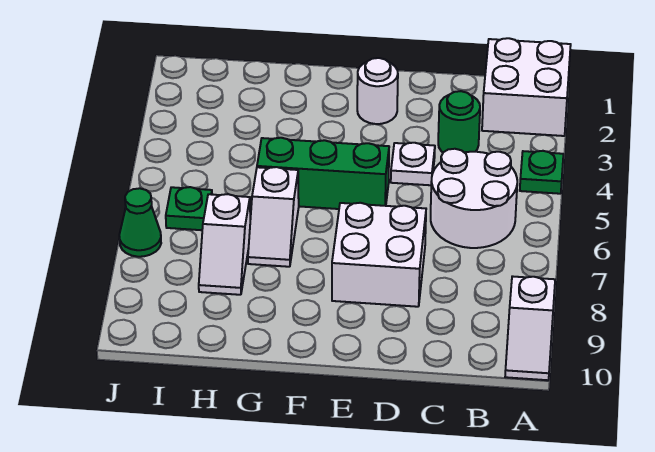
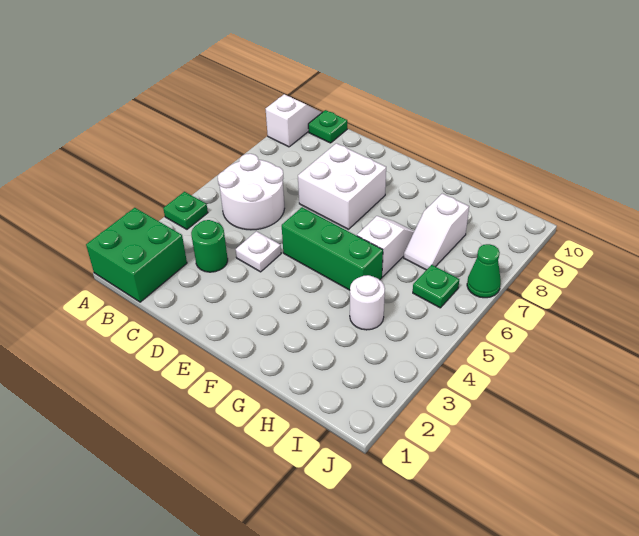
white brick A1:B2 level 1 -> green brick A1:B2 level 1
none -> green plate B10 level 1
white round brick E2 level 1 -> white round brick H4 level 1
white slope H7:H8 level 1 top 7 -> white slope H7:H8 level 1 top 8

